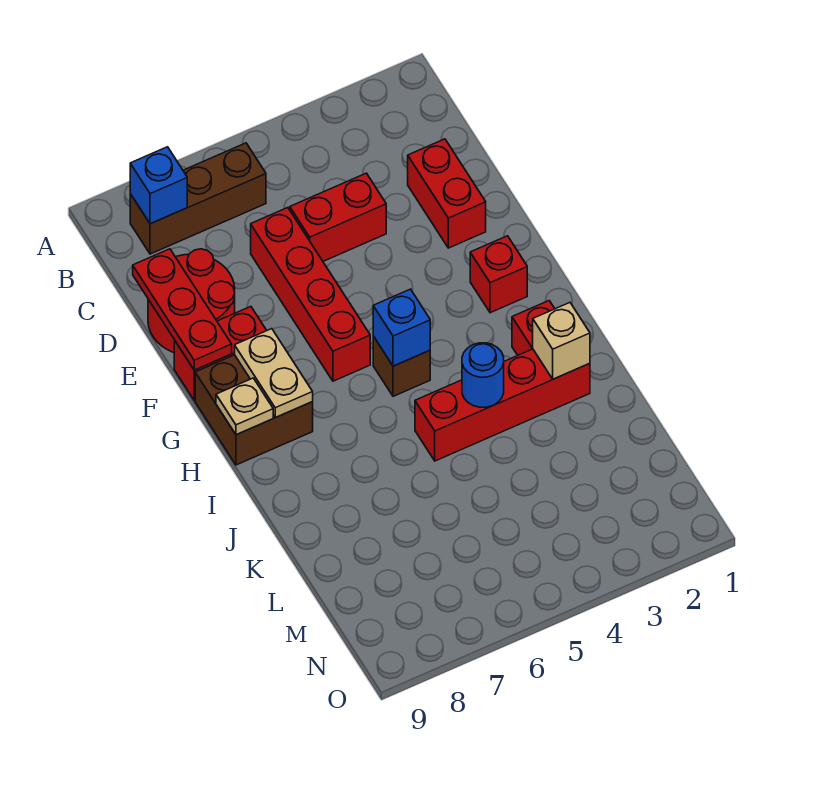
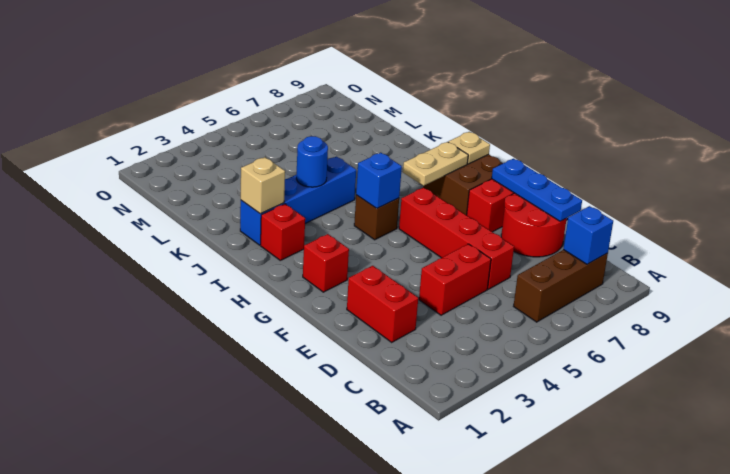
red plate D9:F9 level 2 -> blue plate D9:F9 level 2
tan plate G8:H8 level 2 -> tan plate H7:H8 level 2
red brick J2:J5 level 1 -> blue brick J2:J5 level 1

